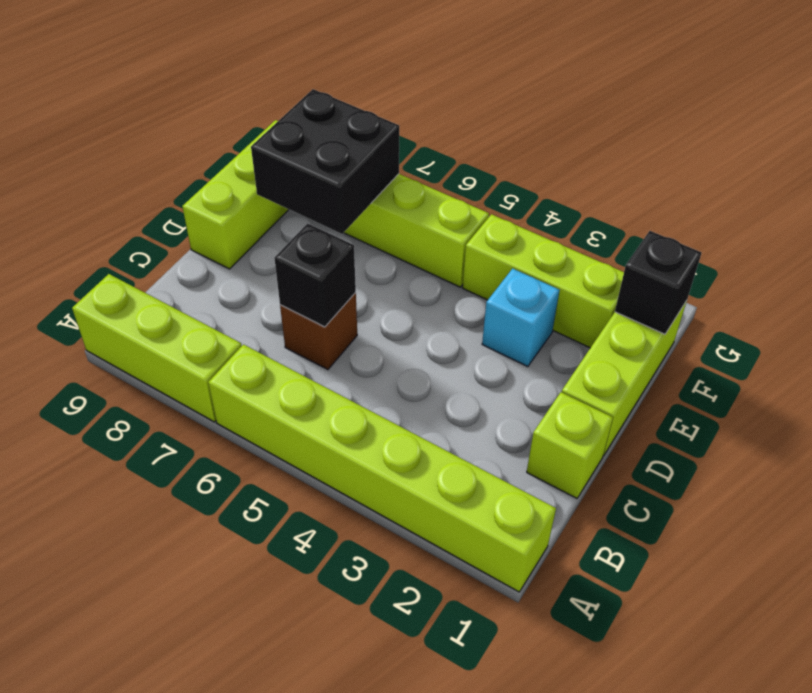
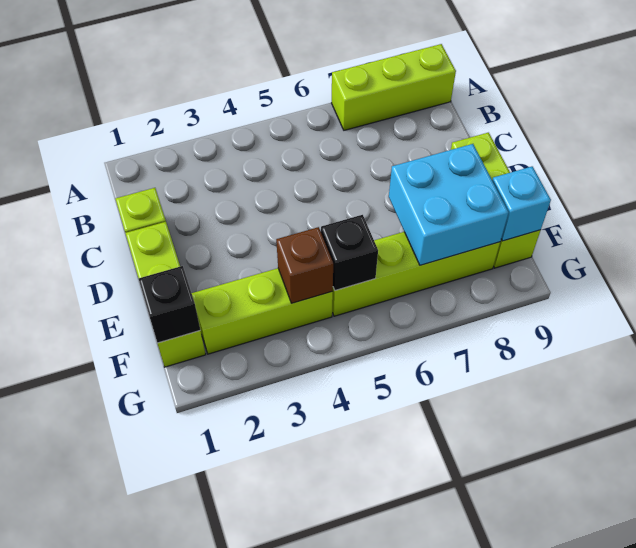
lime brick A1:A6 level 1 -> none
brown brick C6 level 1 -> brown brick F4 level 2
black brick C6 level 2 -> black brick F5 level 2
cyan brick E3 level 1 -> cyan brick F9 level 2
black brick E7:F8 level 2 -> cyan brick E7:F8 level 2

